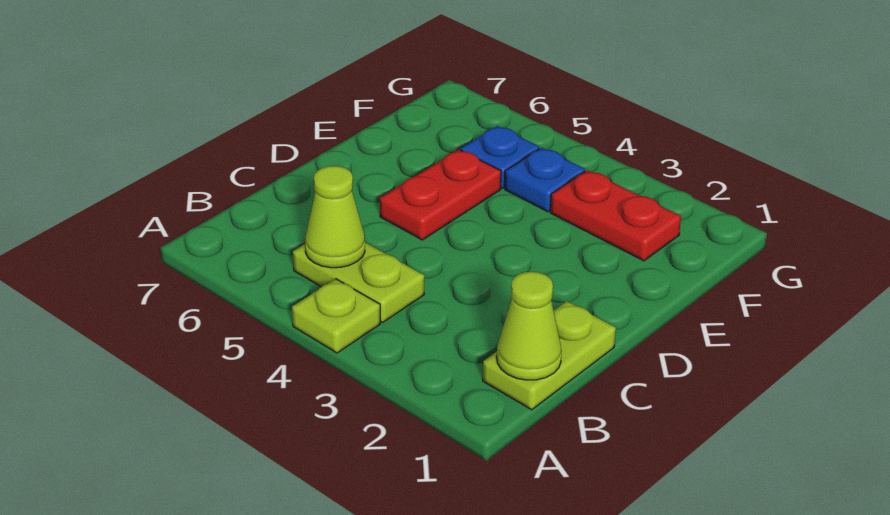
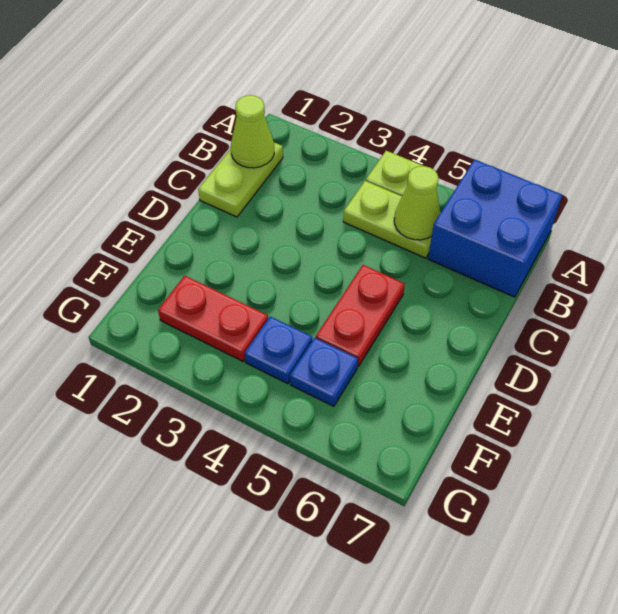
none -> blue brick A6:B7 level 1

